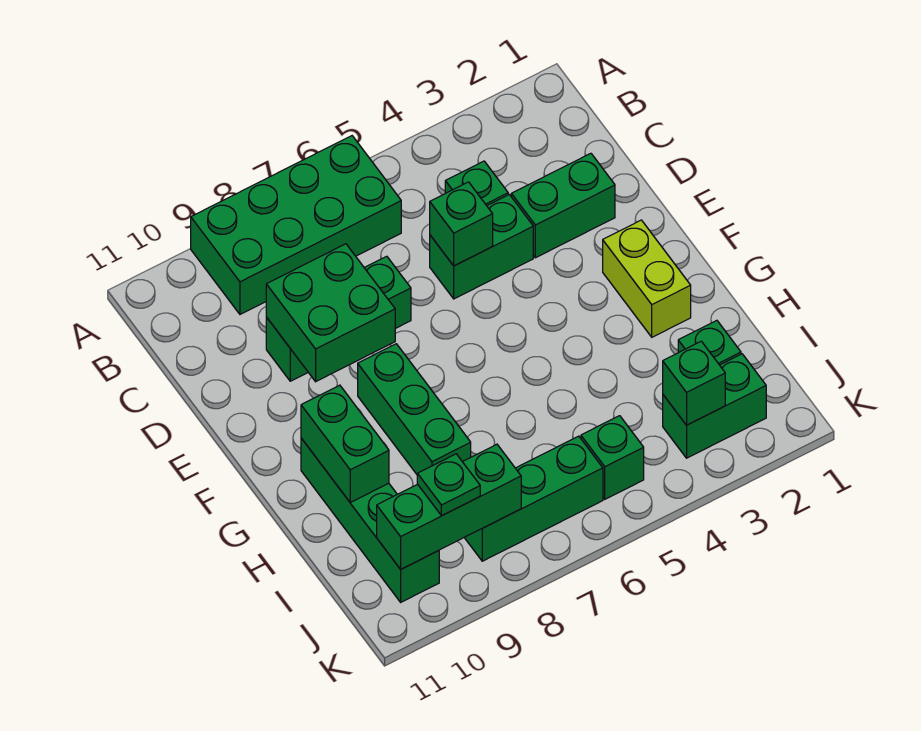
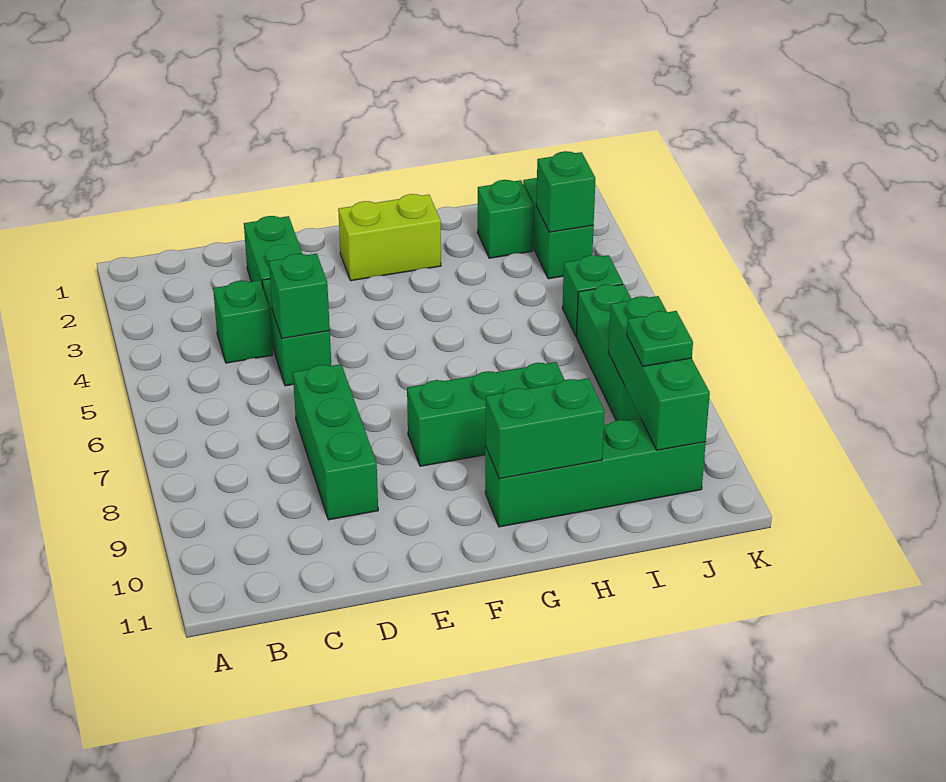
green brick A6:B9 level 1 -> none
green brick D8:E9 level 2 -> none

